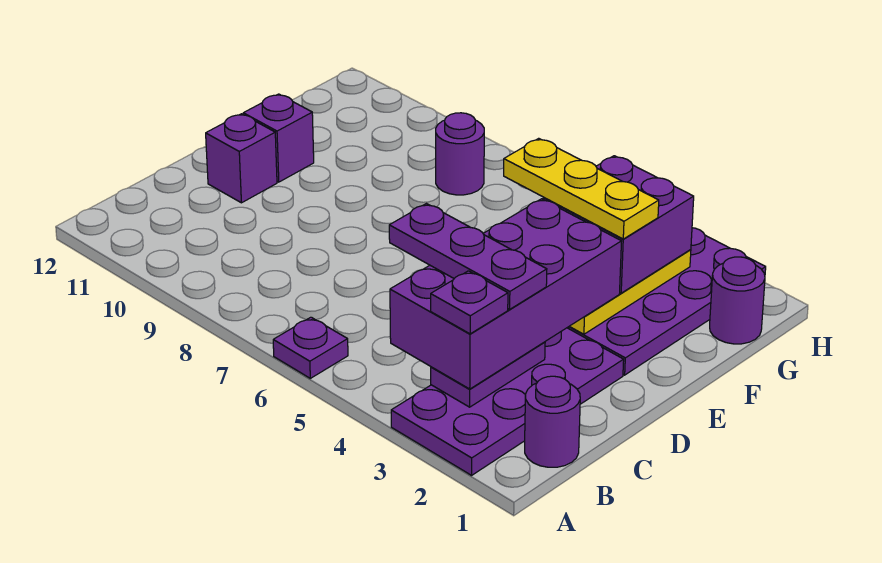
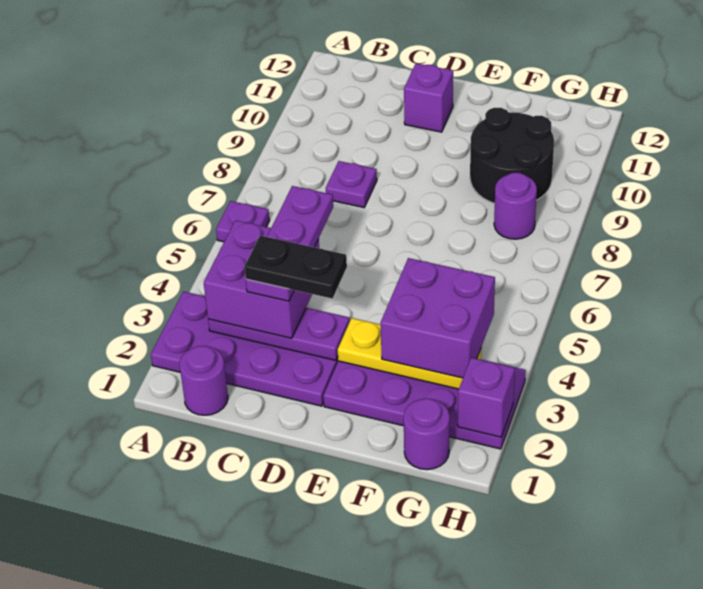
purple plate B3:C3 level 2 -> purple plate B3:D3 level 2
purple brick B3:E4 level 3 -> purple brick B3:C4 level 3
purple plate B3 level 4 -> purple plate C8 level 1
none -> black plate C3:D3 level 5
purple brick E11 level 1 -> purple brick H2 level 2
yellow plate F3:F5 level 4 -> none
none -> black round brick F9:G10 level 1

